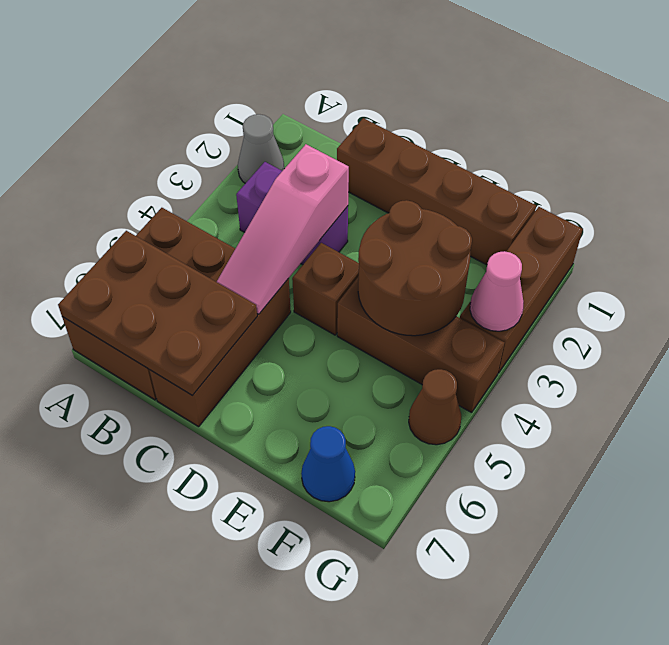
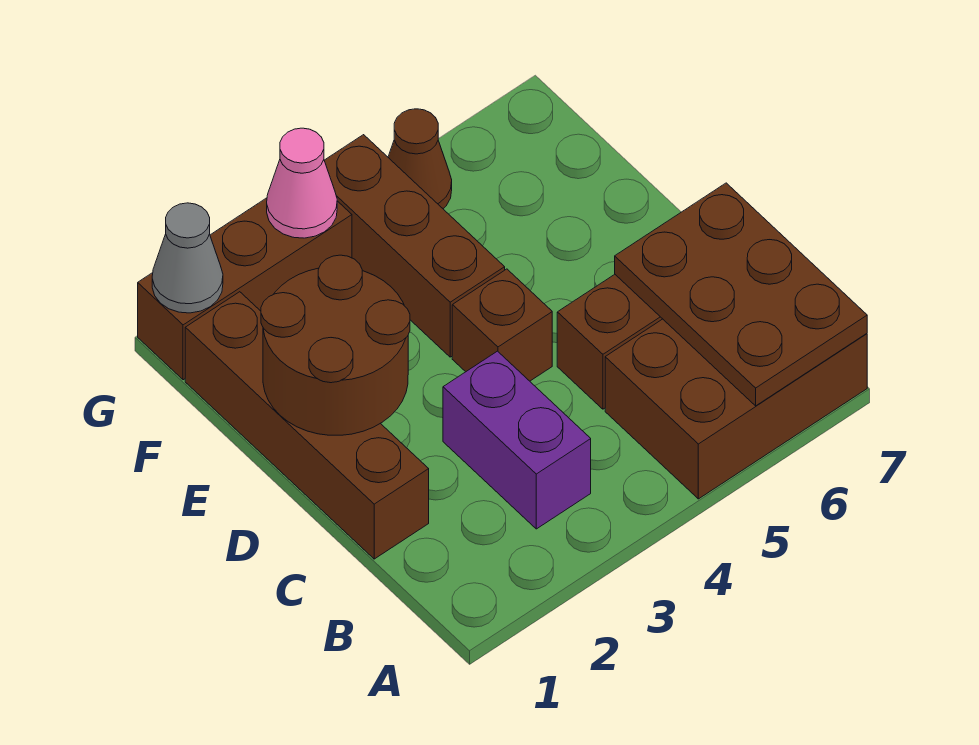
grey cone A2 level 1 -> grey cone G1 level 2
pink slope C3:C5 level 2 top 3 -> none
brown round brick E3:F4 level 2 -> brown round brick D1:E2 level 2
blue cone F7 level 1 -> none

